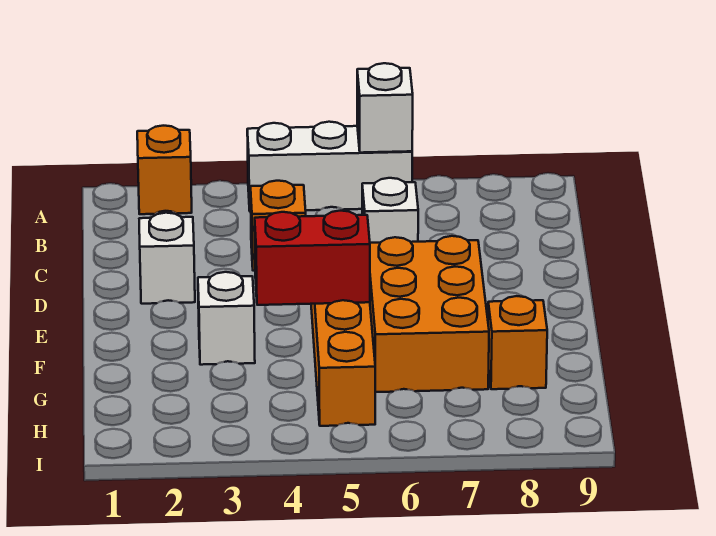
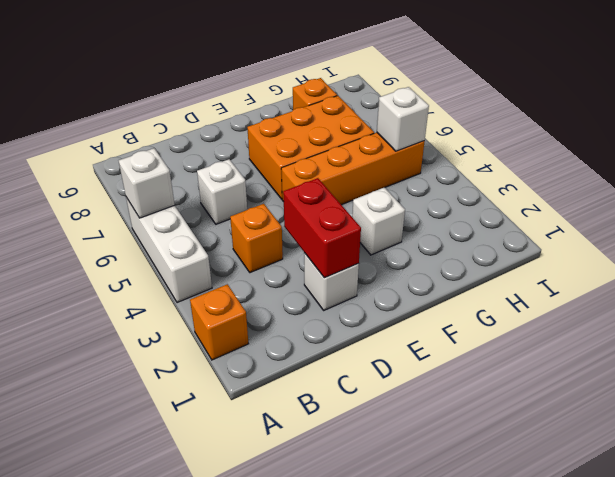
red brick F4:F5 level 2 -> red brick D2:D3 level 2
none -> white brick H5 level 2

